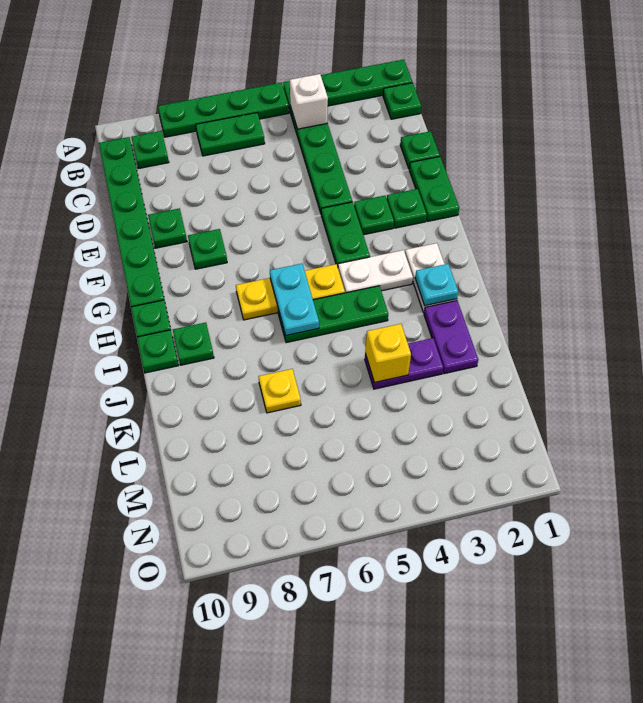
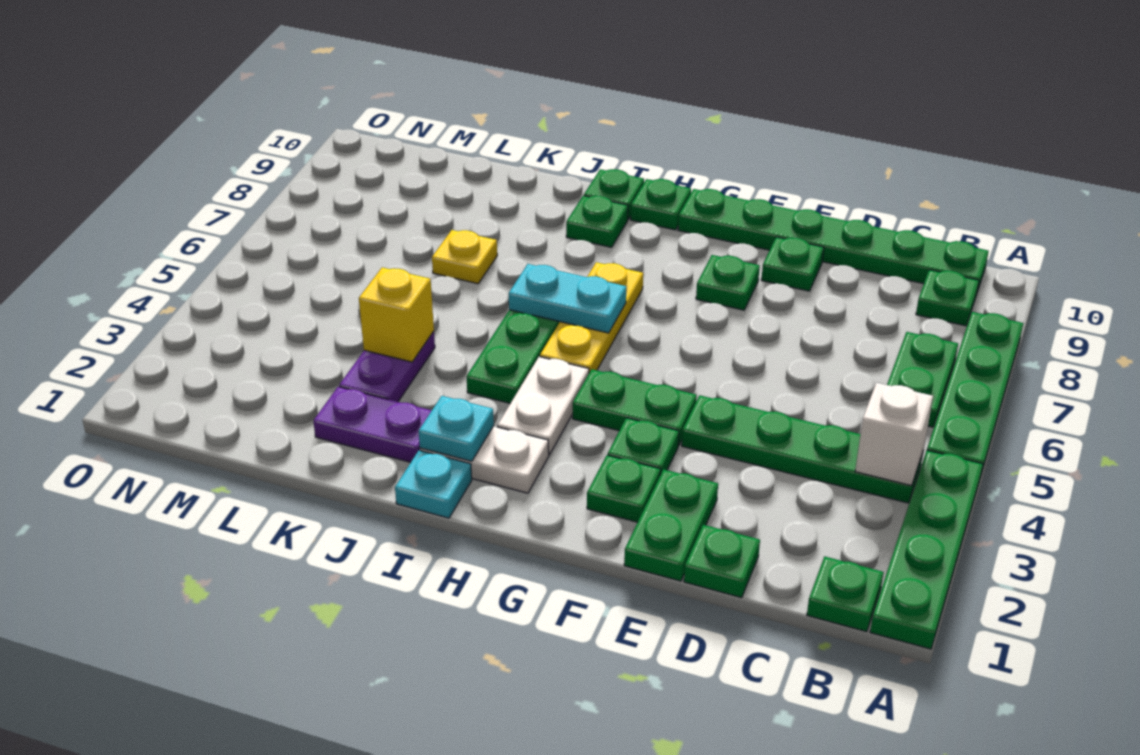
green plate E1:F1 level 1 -> green plate E1:E2 level 1
none -> cyan plate I1 level 1

